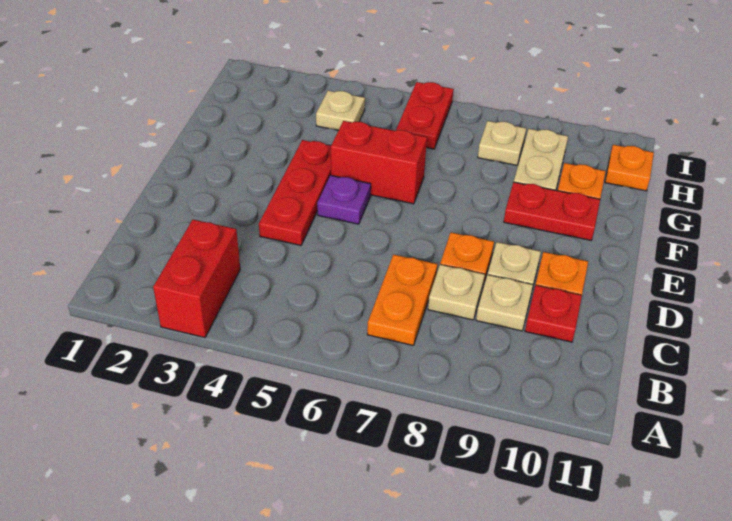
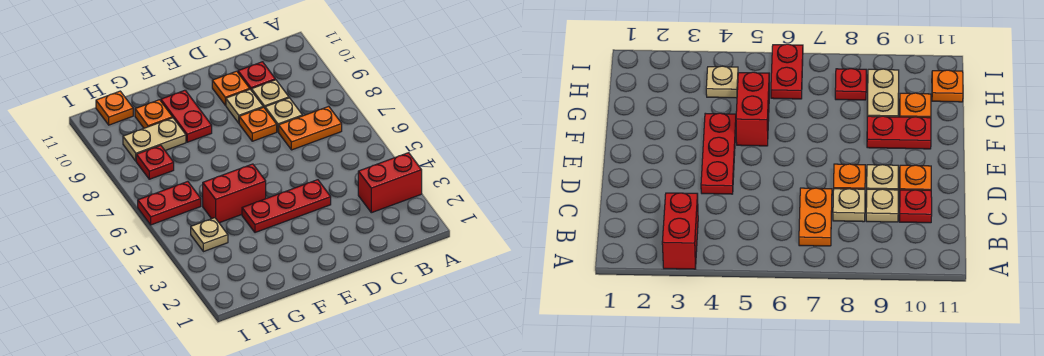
purple plate E5 level 1 -> none
red brick F5:F6 level 1 -> red brick F5:G5 level 1
tan plate H8 level 1 -> red plate H8 level 1

